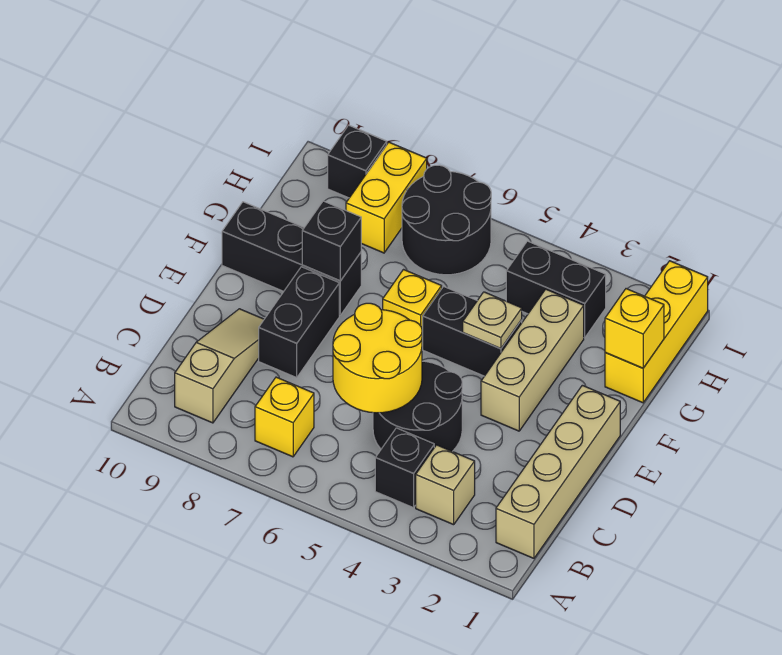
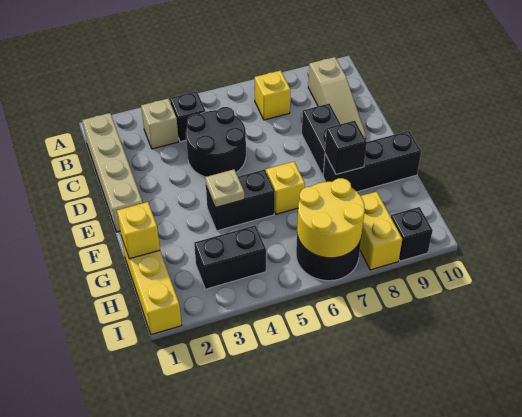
yellow round brick C5:D6 level 2 -> yellow round brick H6:I7 level 2
tan brick E3:G3 level 1 -> none

